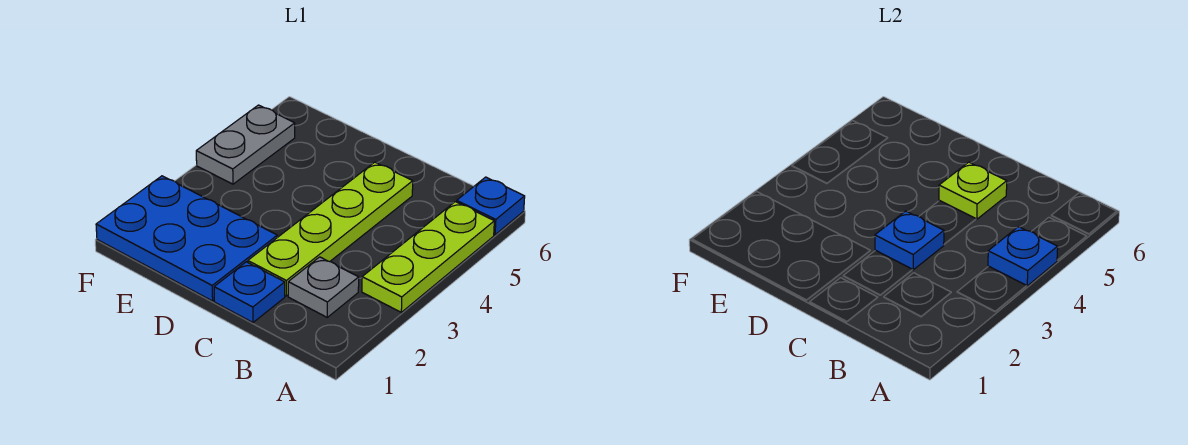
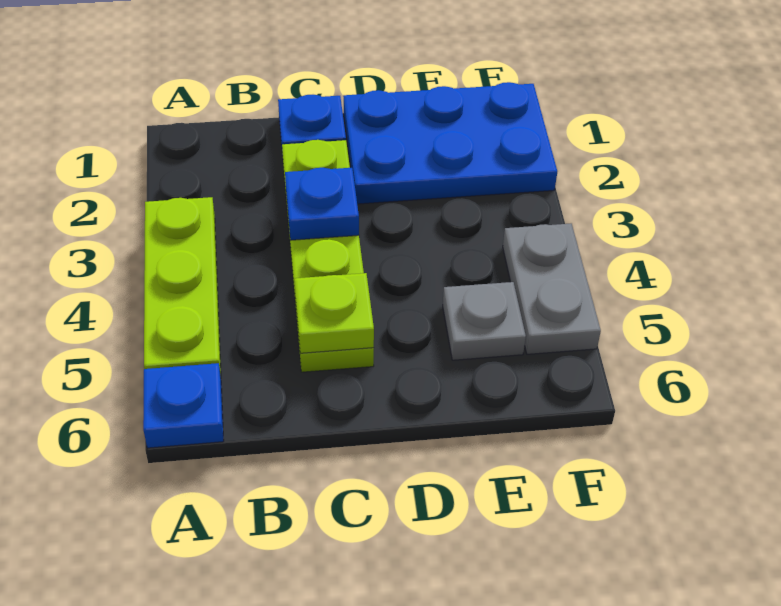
blue plate A4 level 2 -> none
grey plate B2 level 1 -> grey plate E5 level 1

